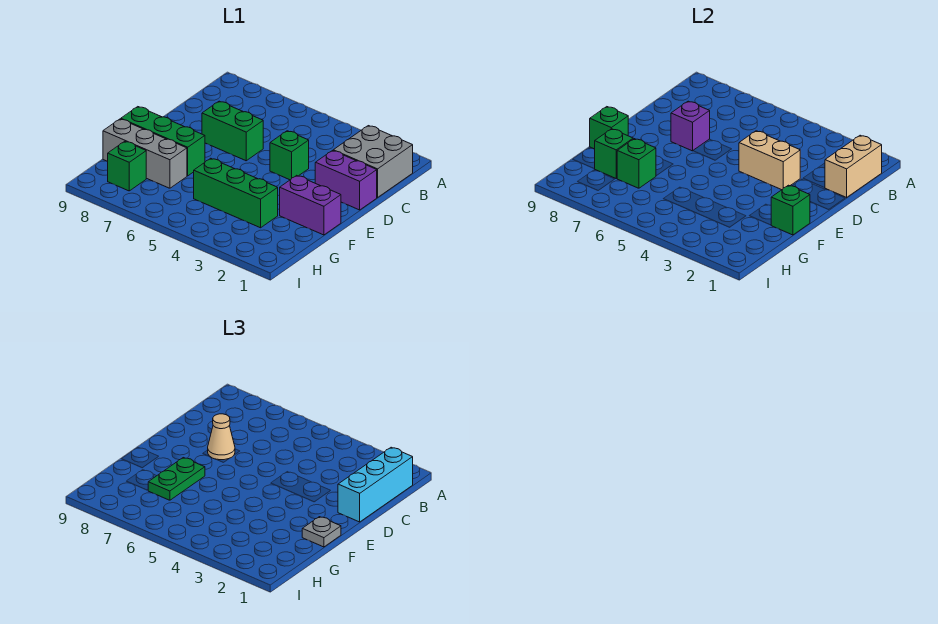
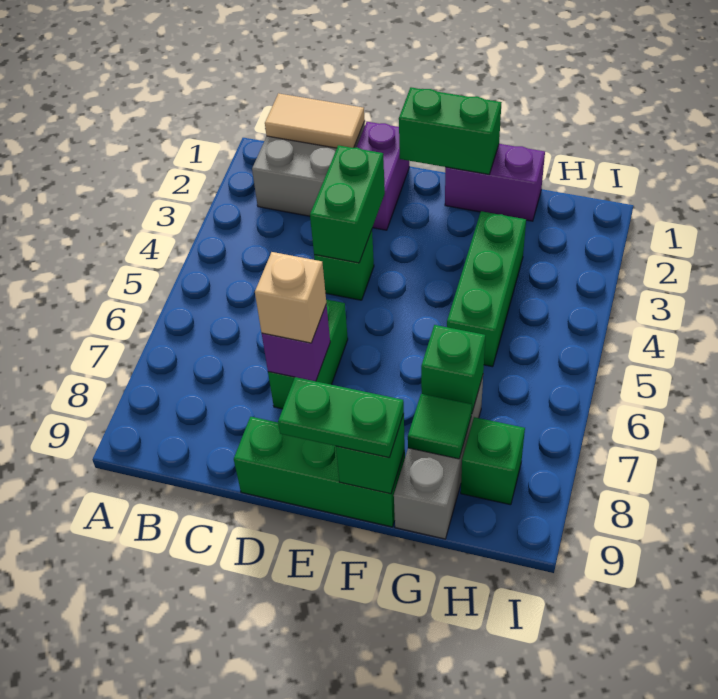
tan brick B1:C1 level 2 -> tan tile B1:C1 level 2
cyan brick B1:D1 level 3 -> none
tan brick D3:D4 level 2 -> green brick D3:D4 level 2
tan cone D7 level 3 -> tan brick D7 level 3
purple brick F1:F2 level 1 -> purple brick F1:G1 level 1
green brick F1 level 2 -> green brick E1:F1 level 2
grey plate F1 level 3 -> none
green brick F7:F9 level 1 -> green brick D9:F9 level 1
green plate F7:G7 level 3 -> green plate E9:F9 level 3
green brick G8 level 2 -> green tile G8 level 2

